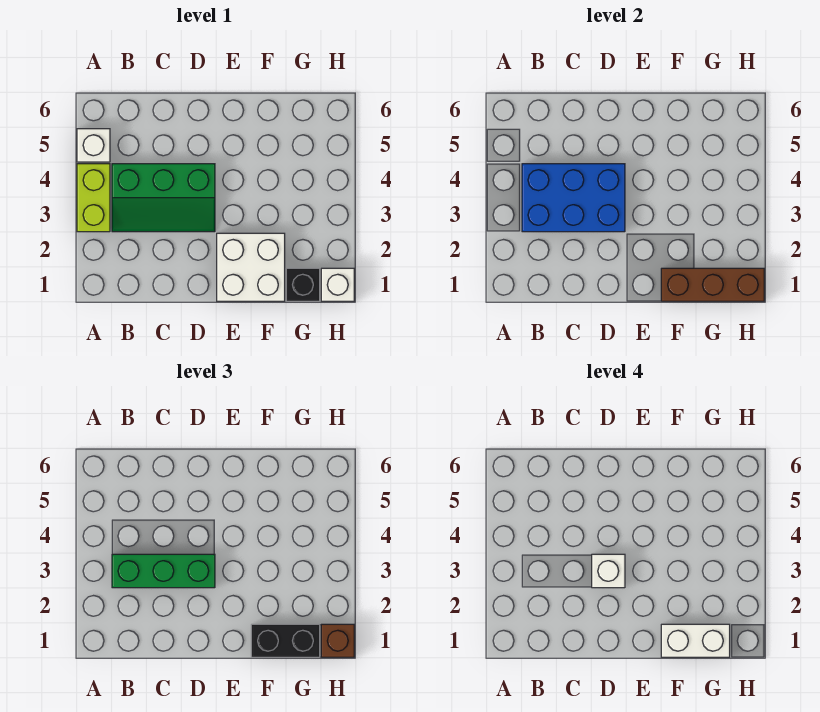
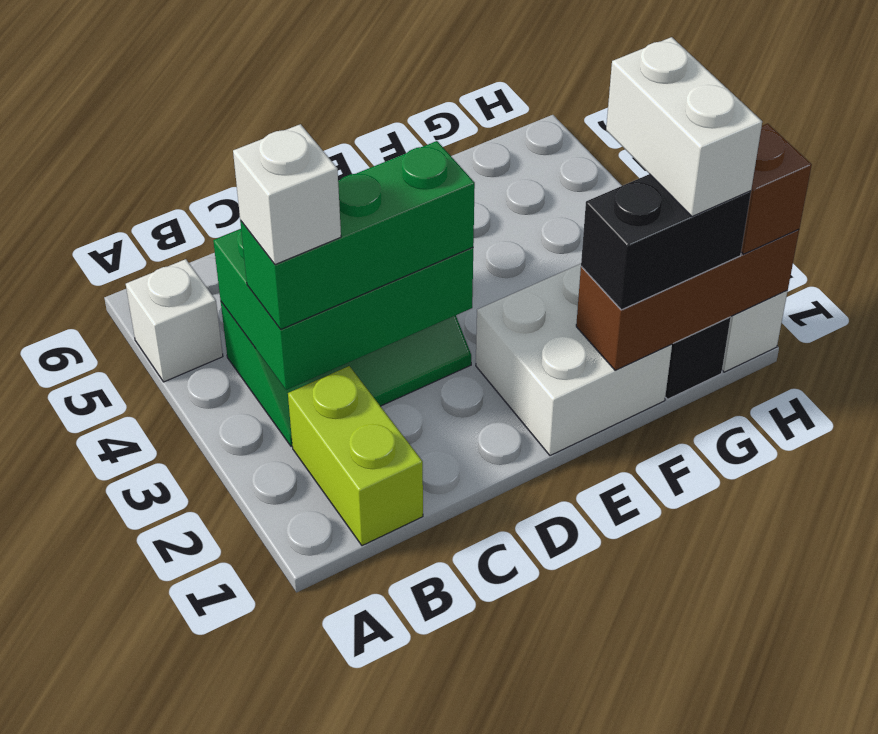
lime brick A3:A4 level 1 -> lime brick B1:B2 level 1
blue brick B3:D4 level 2 -> green brick B3:D4 level 2
white brick D3 level 4 -> white brick B3 level 4
white brick F1:G1 level 4 -> white brick G1:G2 level 4

